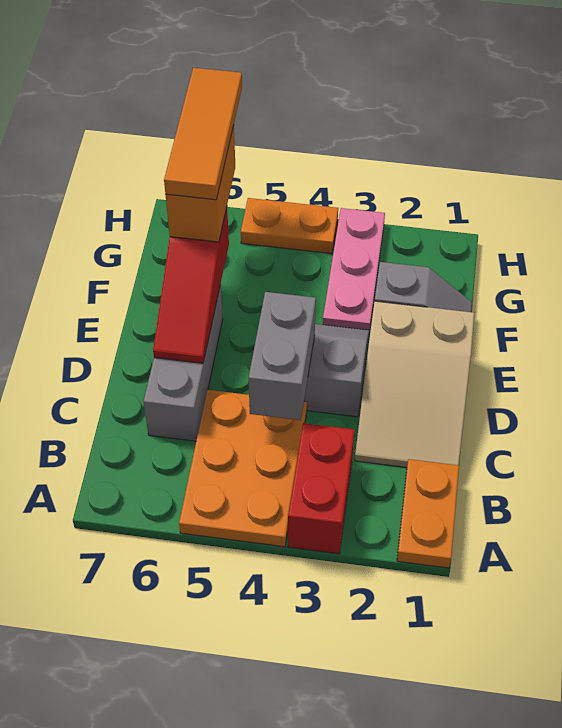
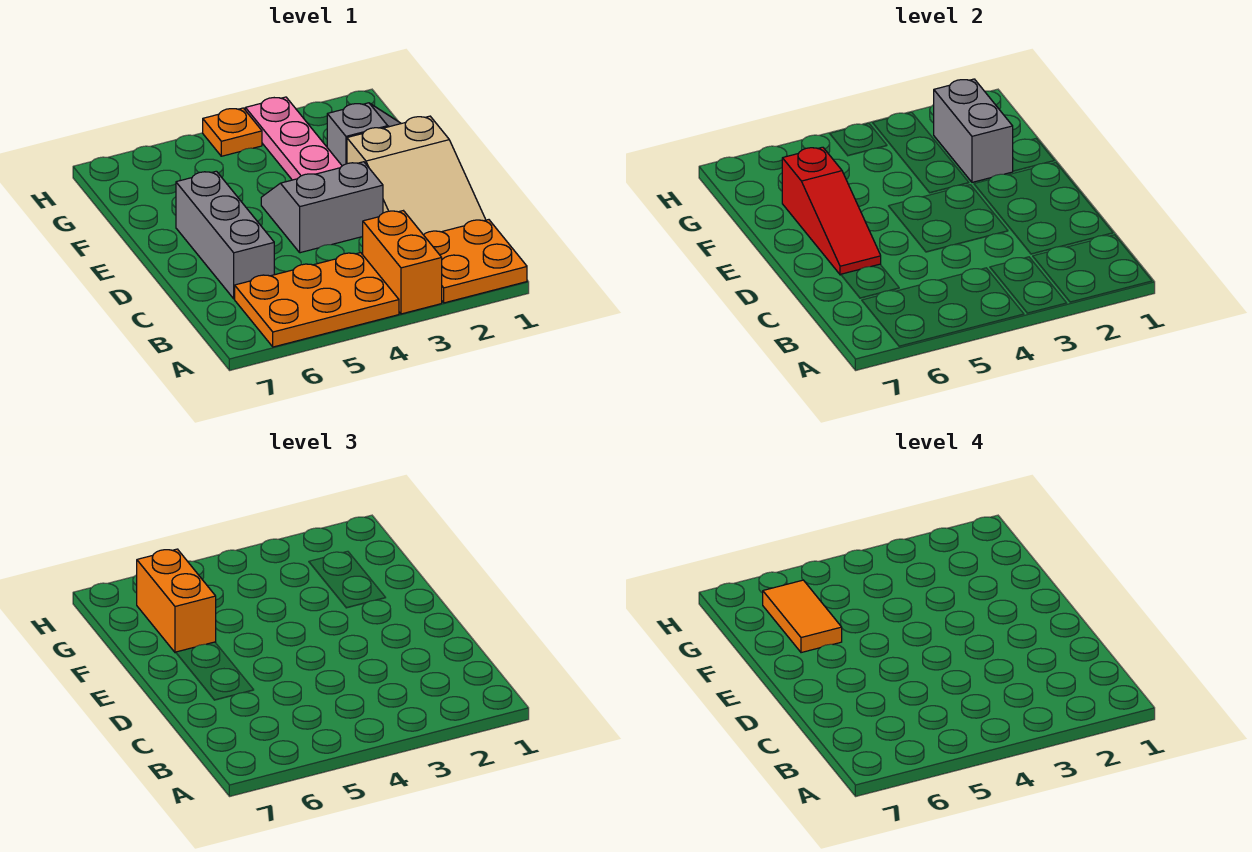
orange plate A1:B1 level 1 -> orange plate A1:B2 level 1
red brick A3:B3 level 1 -> orange brick A3:B3 level 1
orange plate A4:C5 level 1 -> orange plate A4:B6 level 1
grey brick C4:D4 level 2 -> grey brick F2:G2 level 2
orange tile F6:H6 level 4 -> orange tile F6:G6 level 4
orange plate H4:H5 level 1 -> orange plate H4 level 1

